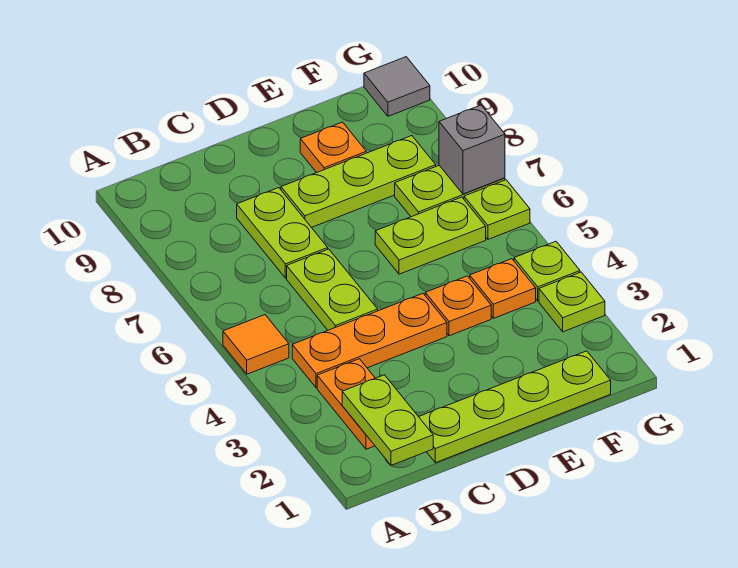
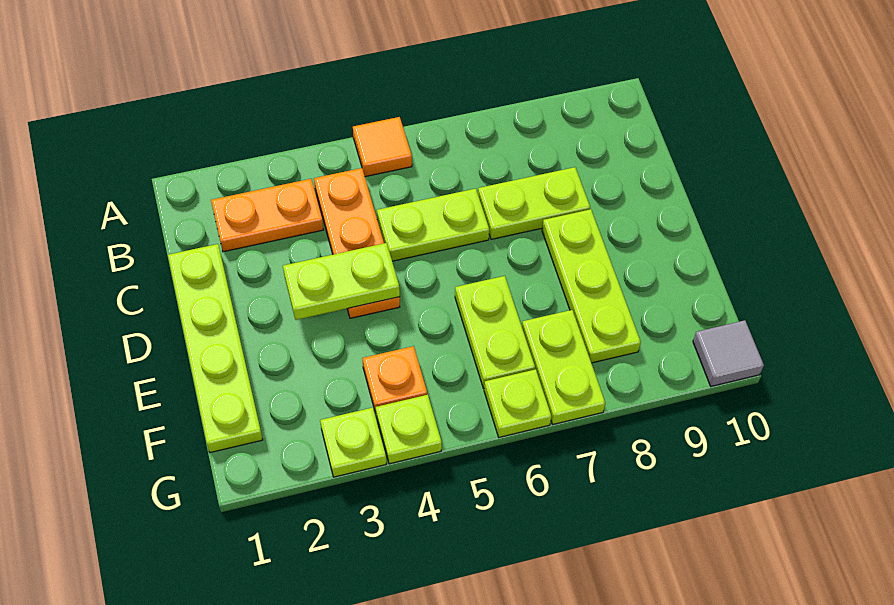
lime plate B1:B2 level 2 -> lime plate D3:D4 level 2
orange plate E4 level 1 -> none
orange plate E9 level 1 -> none
grey brick G7 level 2 -> none

